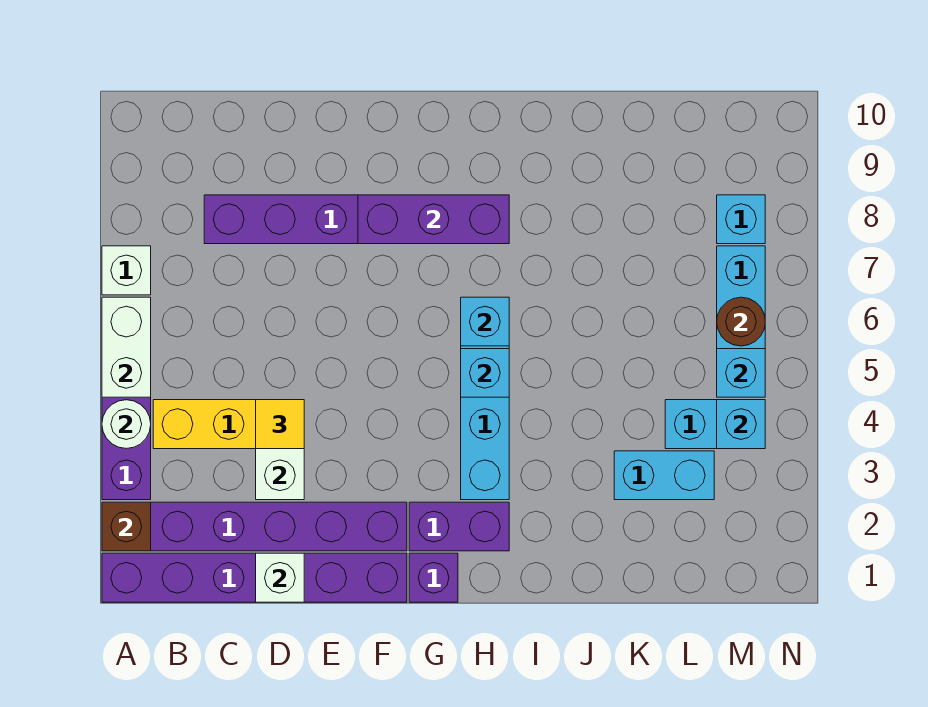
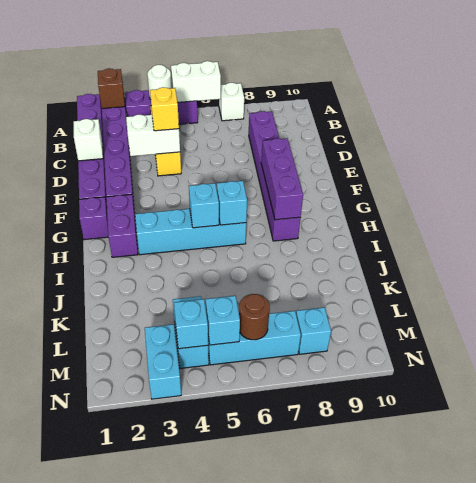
yellow tile D4 level 3 -> yellow brick D4 level 3
cyan brick K3:L3 level 1 -> cyan brick M3:N3 level 1

